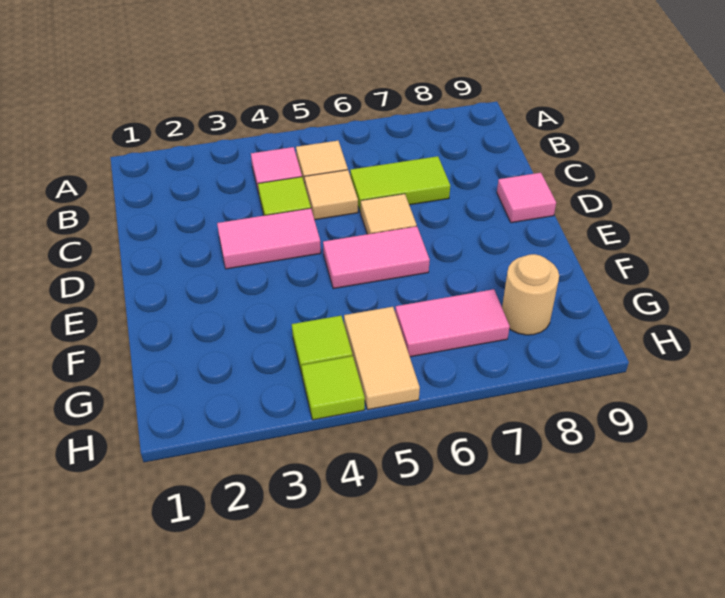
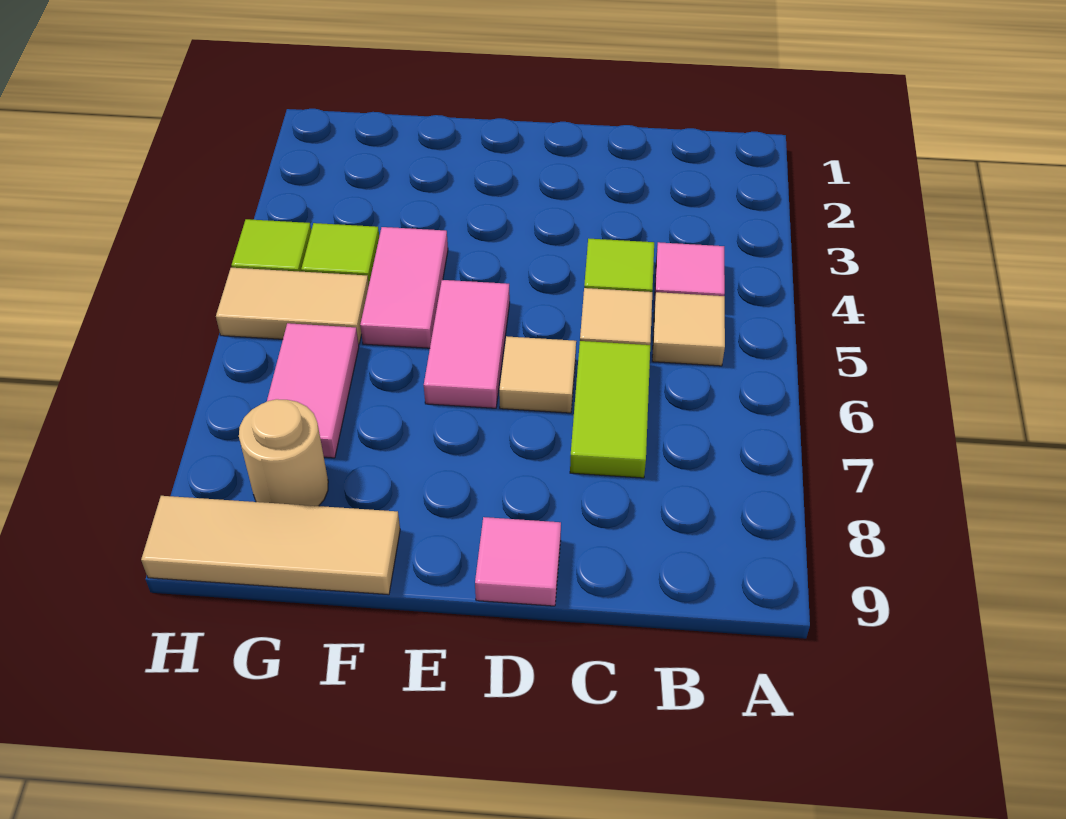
pink tile D3:D4 level 1 -> pink tile F4:F5 level 1
none -> tan tile F9:H9 level 1

